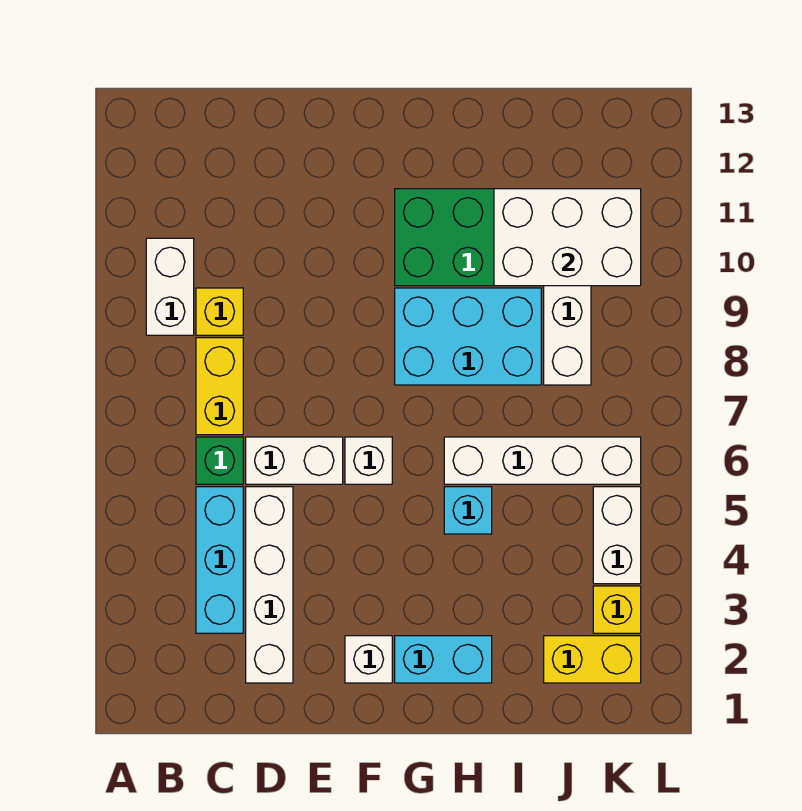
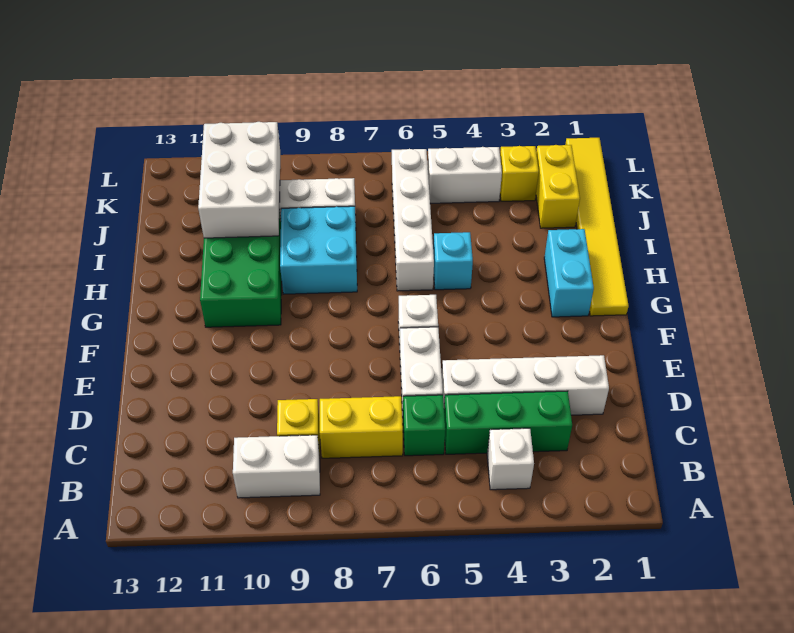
cyan brick C3:C5 level 1 -> green brick C3:C5 level 1
white brick F2 level 1 -> white brick B4 level 1
none -> yellow tile G1:L1 level 1
cyan brick G8:I9 level 1 -> cyan brick H8:I9 level 1

